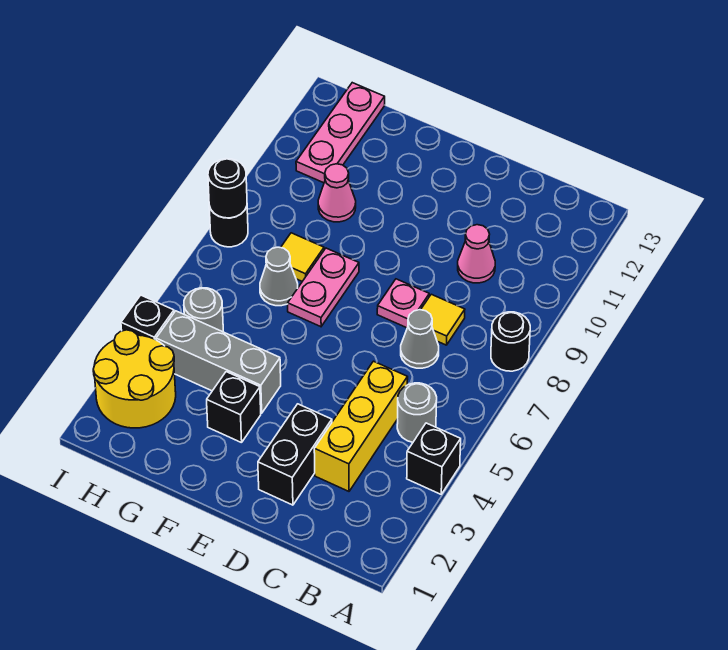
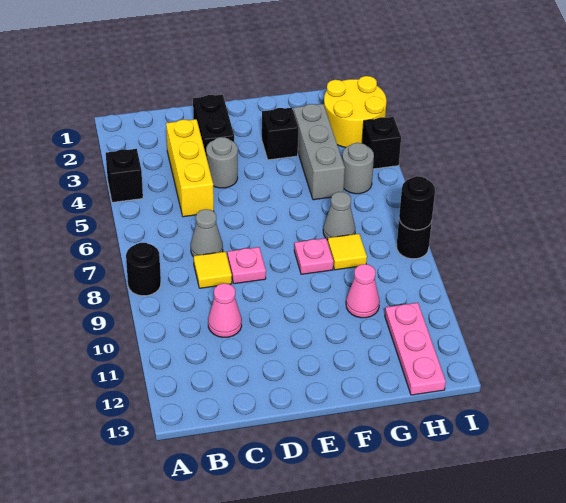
grey round brick B5 level 1 -> grey round brick D4 level 1
grey brick F4:H4 level 1 -> grey brick G3:G5 level 1
pink plate F7:F8 level 1 -> pink plate F8 level 1

